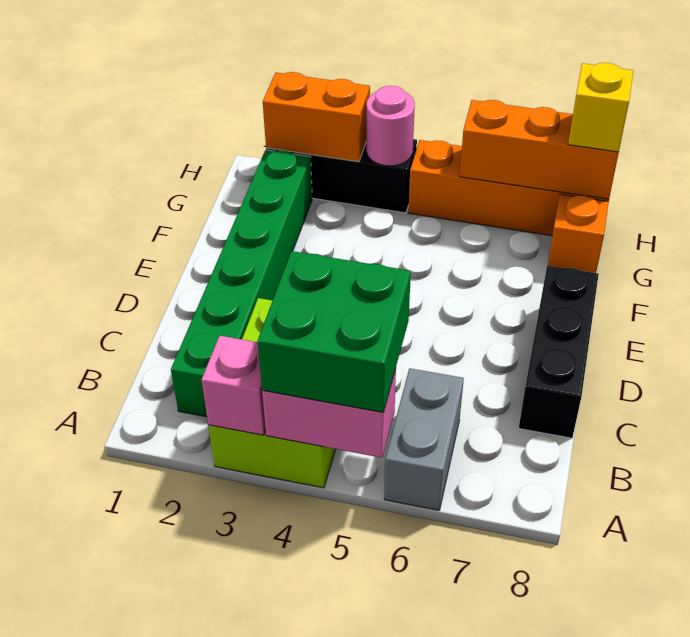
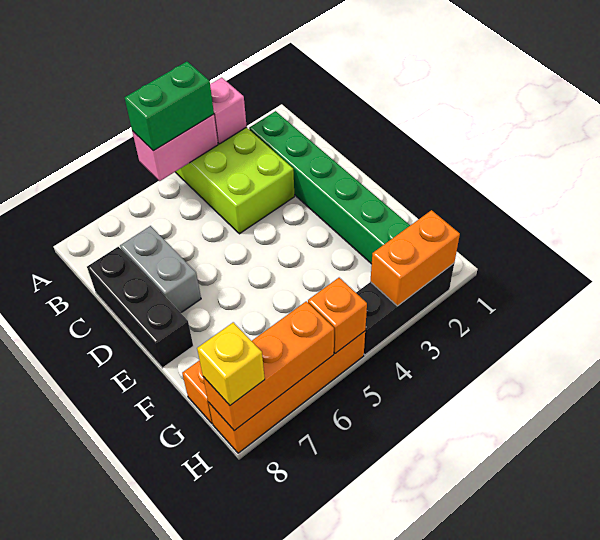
green brick A4:B5 level 3 -> green brick A4:A5 level 3
grey brick A6:B6 level 1 -> grey brick C7:D7 level 1
pink round brick H4 level 2 -> none
none -> orange brick H5 level 2

